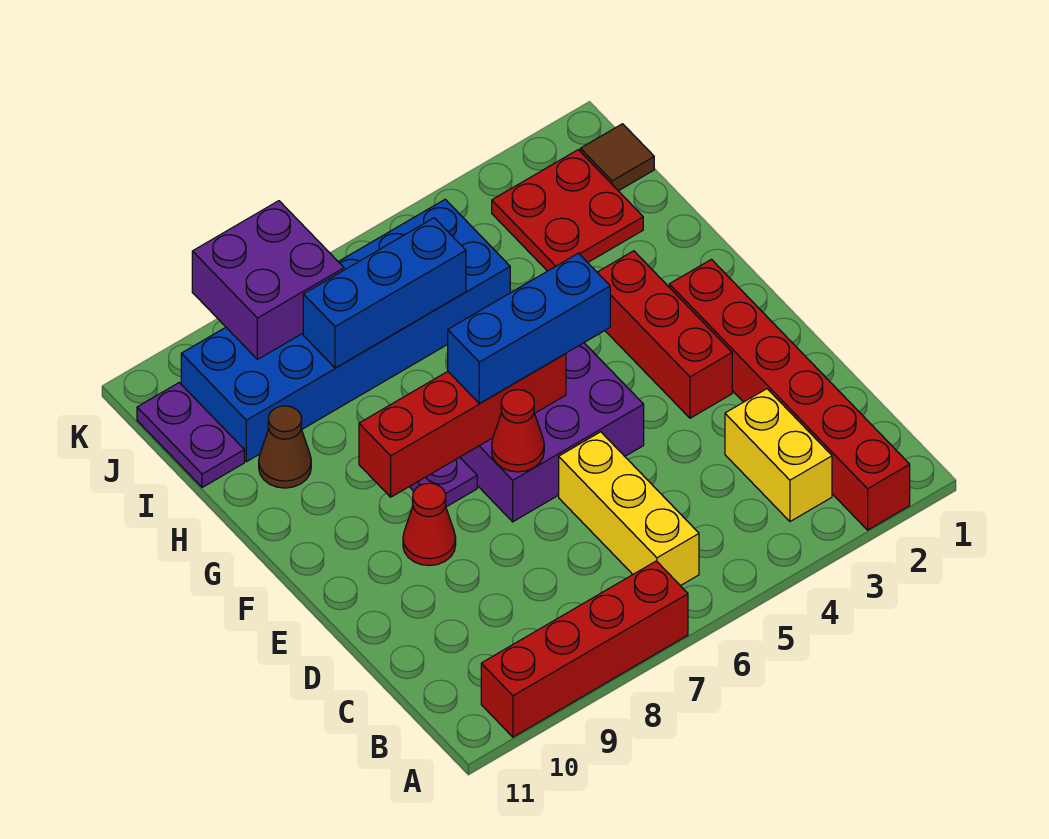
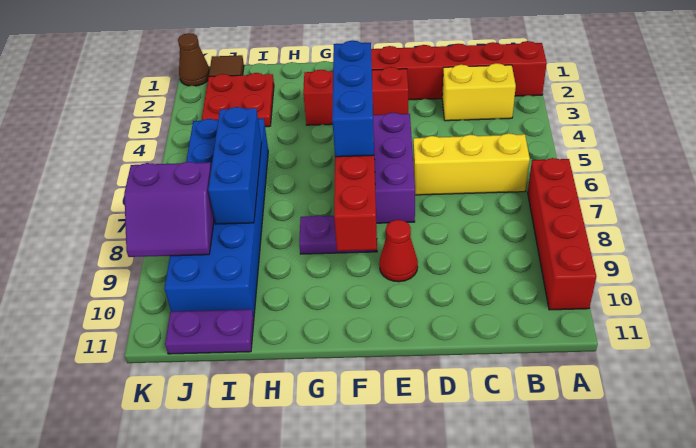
red cone E7 level 2 -> none
brown cone H10 level 1 -> brown cone K1 level 1
purple brick J8:K9 level 2 -> purple slope J8:K9 level 2 top 8

